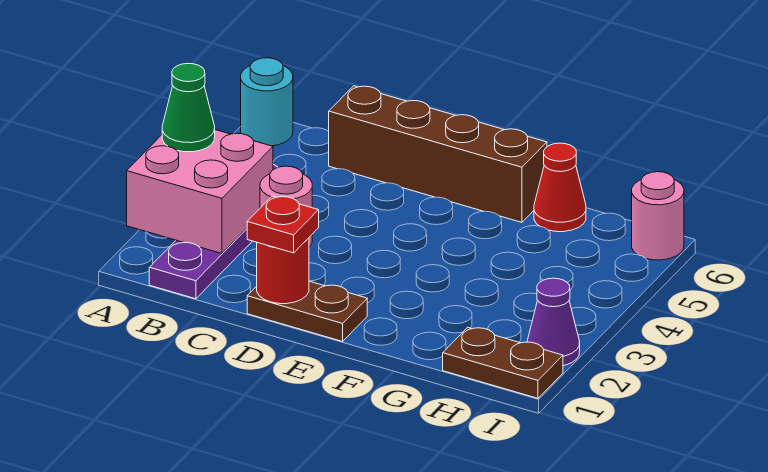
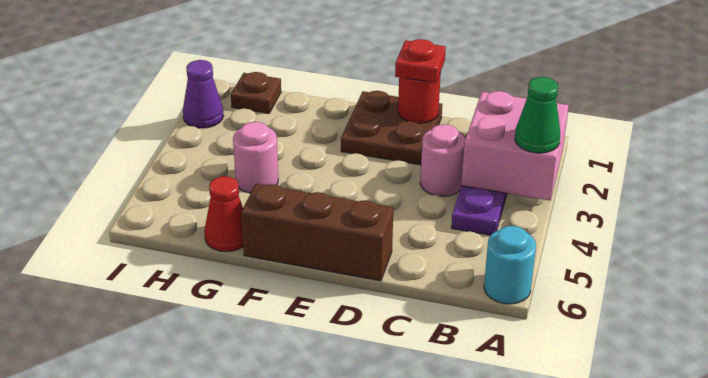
brown brick C6:F6 level 1 -> brown brick D6:F6 level 1
brown plate D1:E1 level 1 -> brown plate D1:E2 level 1
brown plate H1:I1 level 1 -> brown plate H1 level 1
pink round brick I6 level 1 -> pink round brick G4 level 1

